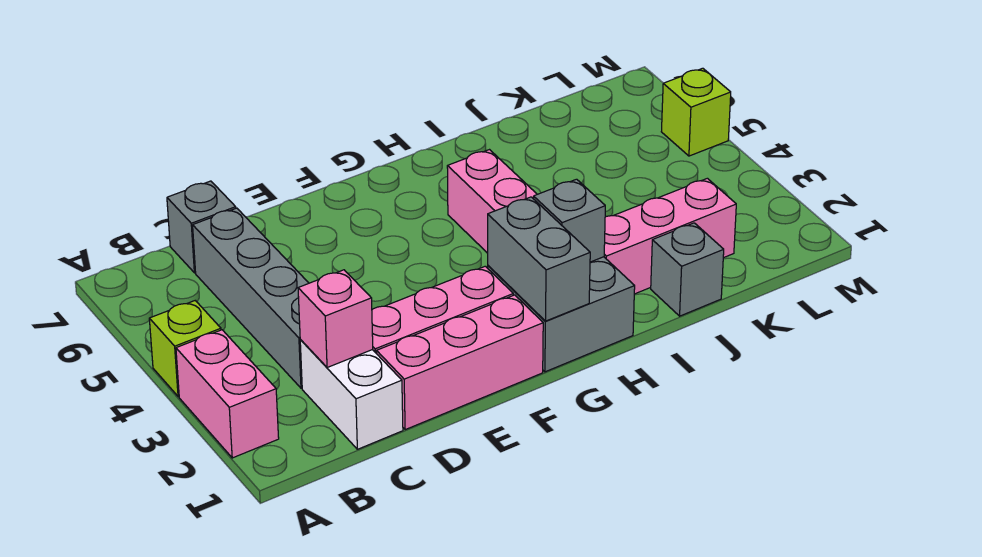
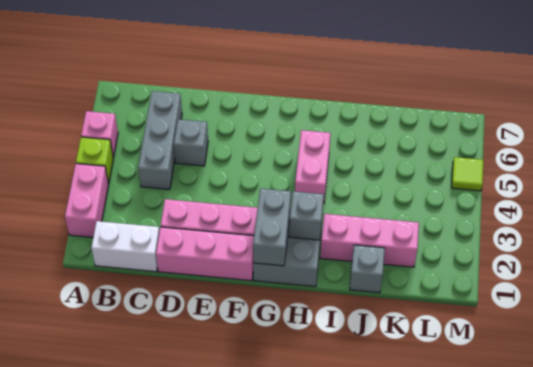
white brick C1:C2 level 1 -> white brick B1:C1 level 1
pink brick C2 level 2 -> pink brick A5 level 1
grey brick C3:C6 level 1 -> grey brick C4:C6 level 1
grey brick C7 level 1 -> grey brick D5 level 1
lime brick M5 level 1 -> lime tile M5 level 1

